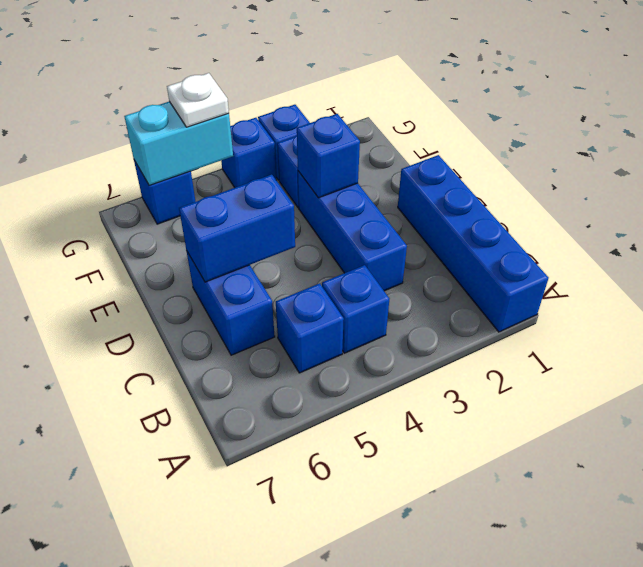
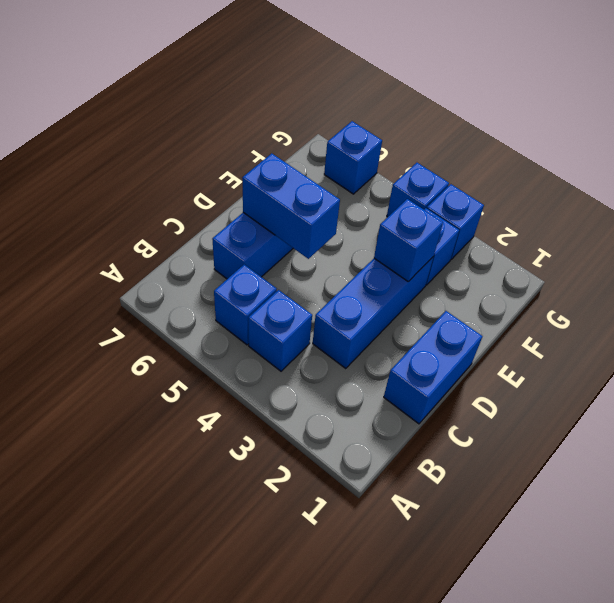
blue brick A1:D1 level 1 -> blue brick C1:D1 level 1
cyan brick G5:G6 level 2 -> none
white plate G5 level 3 -> none

